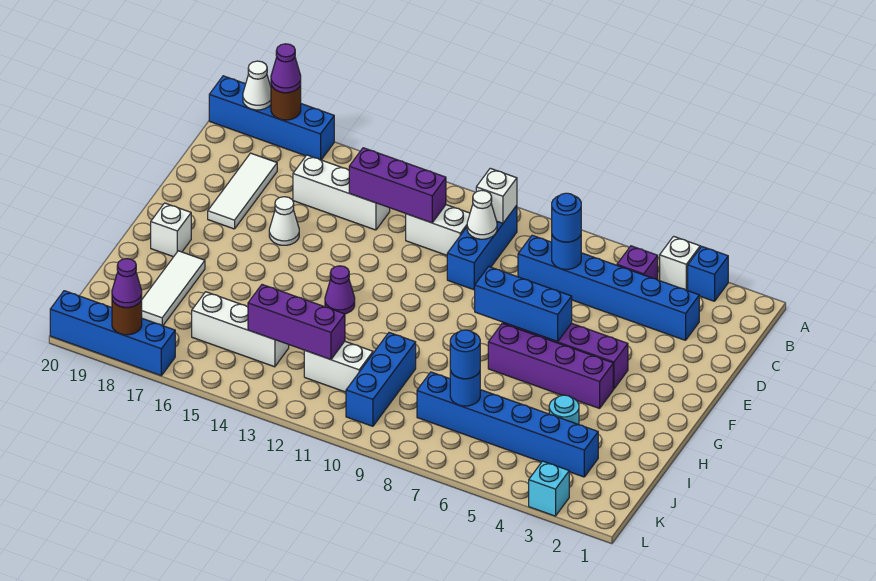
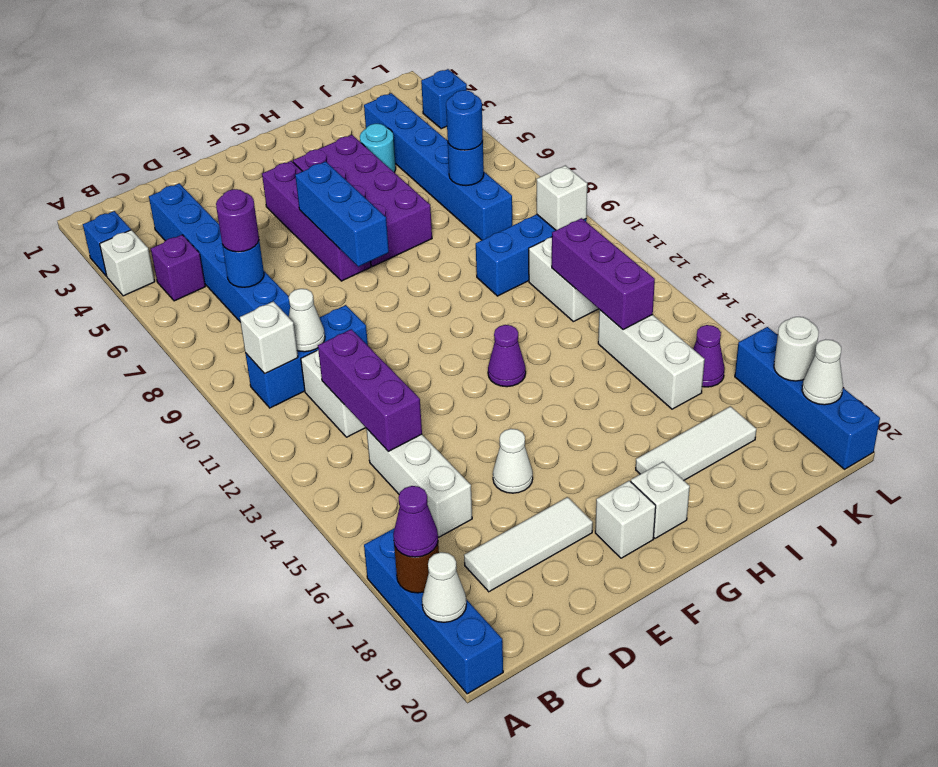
blue round brick C7 level 3 -> purple round brick C7 level 3
none -> white brick F19 level 1
purple brick G4:G7 level 1 -> purple brick G4:H7 level 1
none -> white brick K10 level 2
cyan brick L3 level 1 -> blue brick L3 level 1
brown round brick L18 level 2 -> white round brick L18 level 2
purple cone L18 level 3 -> purple cone K16 level 1
none -> white cone L19 level 2

